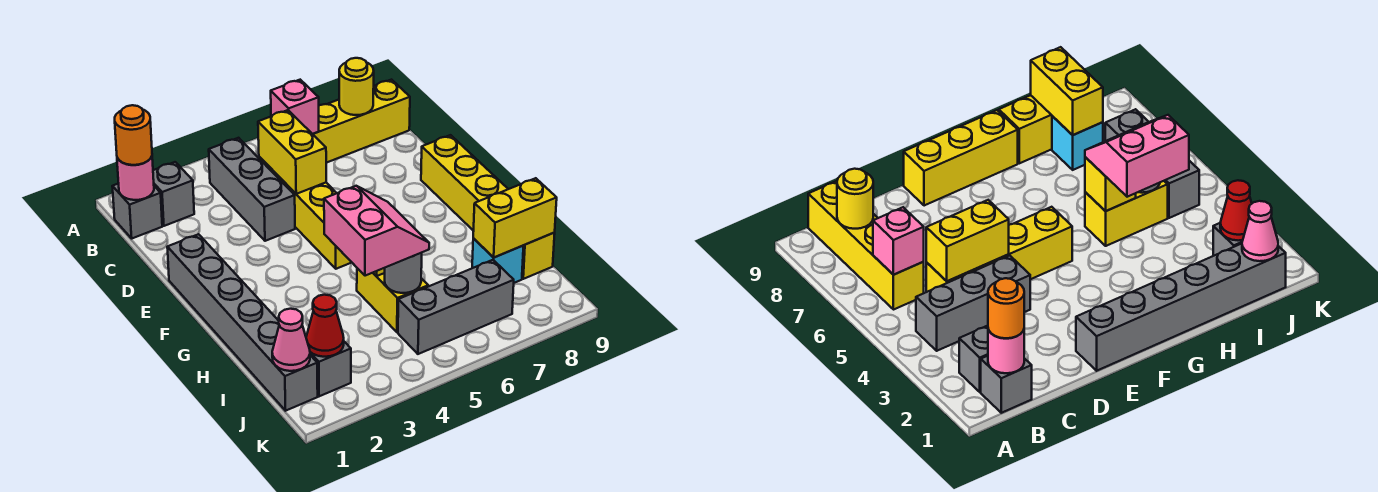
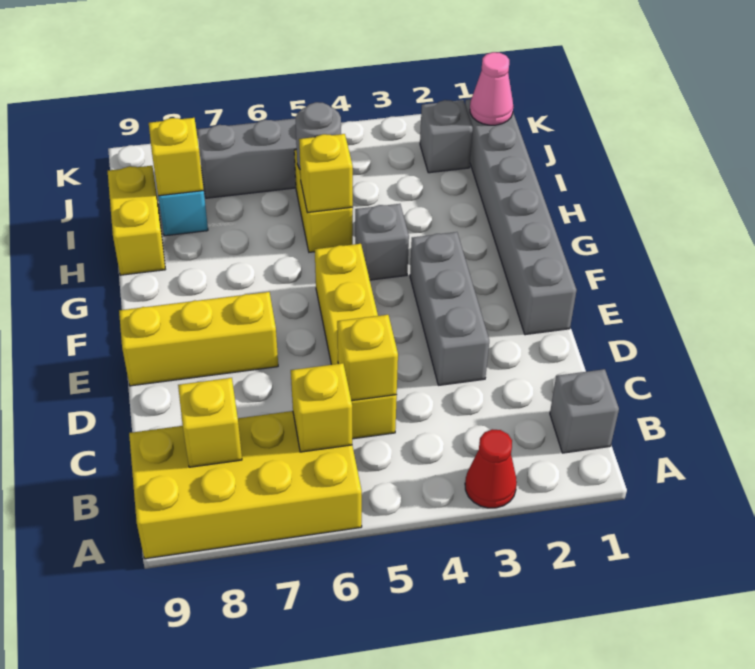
pink round brick B1 level 2 -> none
orange round brick B1 level 3 -> none
grey brick B2 level 1 -> grey brick G4 level 1
grey brick B4:D4 level 1 -> grey brick D3:F3 level 1
yellow brick B6:B9 level 1 -> yellow brick A6:B9 level 1
pink brick B6 level 2 -> yellow brick B6 level 2
yellow round brick B8 level 2 -> yellow brick B8 level 2
yellow brick C5:D5 level 2 -> yellow brick C5 level 2
yellow brick E9:G9 level 1 -> yellow brick E7:E9 level 1
pink slope H4:I5 level 3 top 4 -> none
yellow brick I8:I9 level 2 -> yellow brick I8 level 2
red cone J2 level 2 -> red cone A3 level 1

